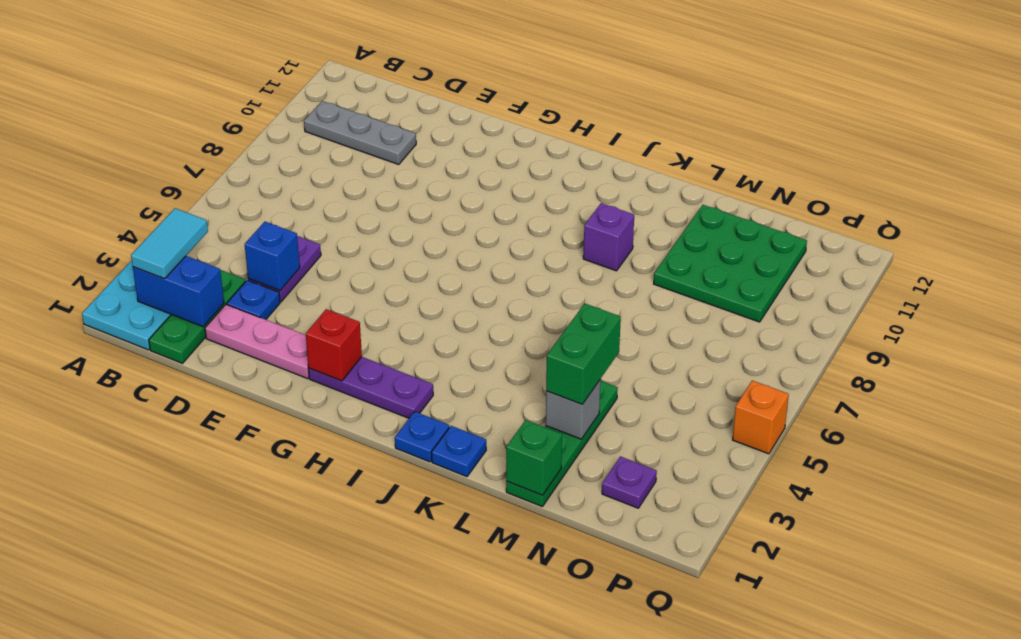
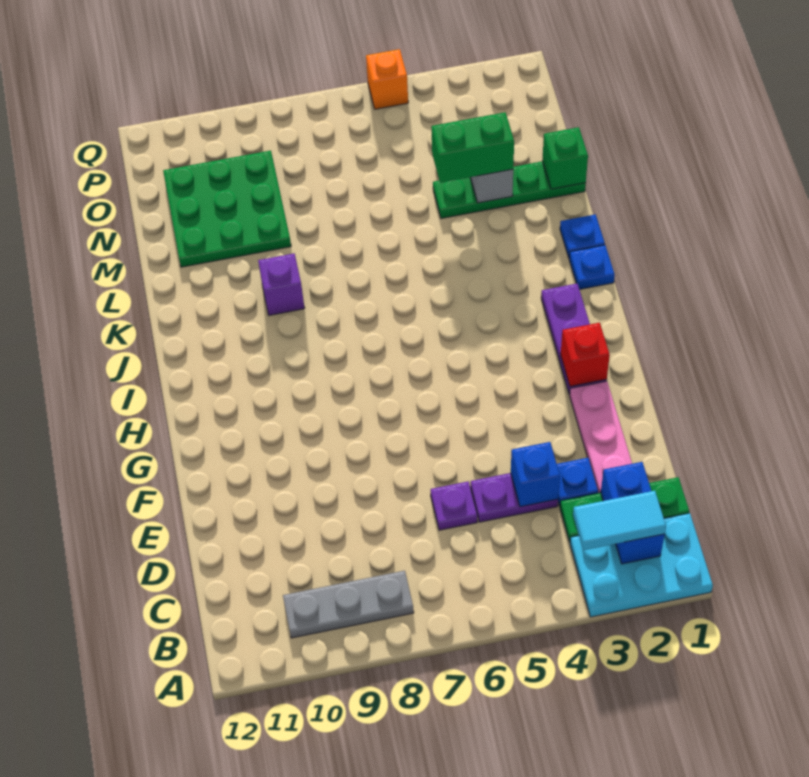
grey plate B10:D10 level 1 -> grey plate B8:B10 level 1
purple plate O2 level 1 -> purple plate D6 level 1

